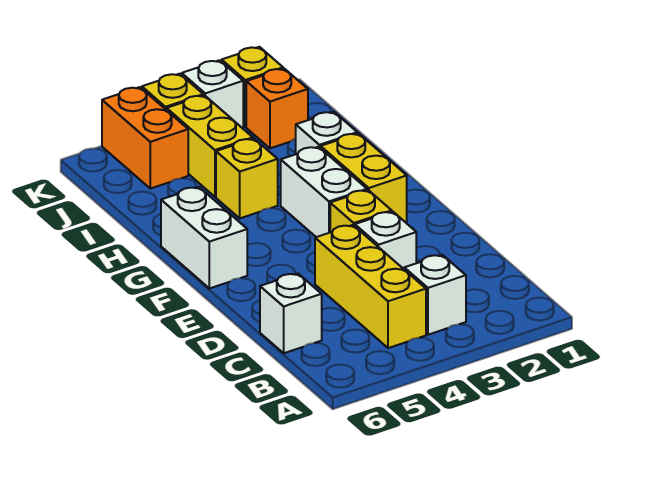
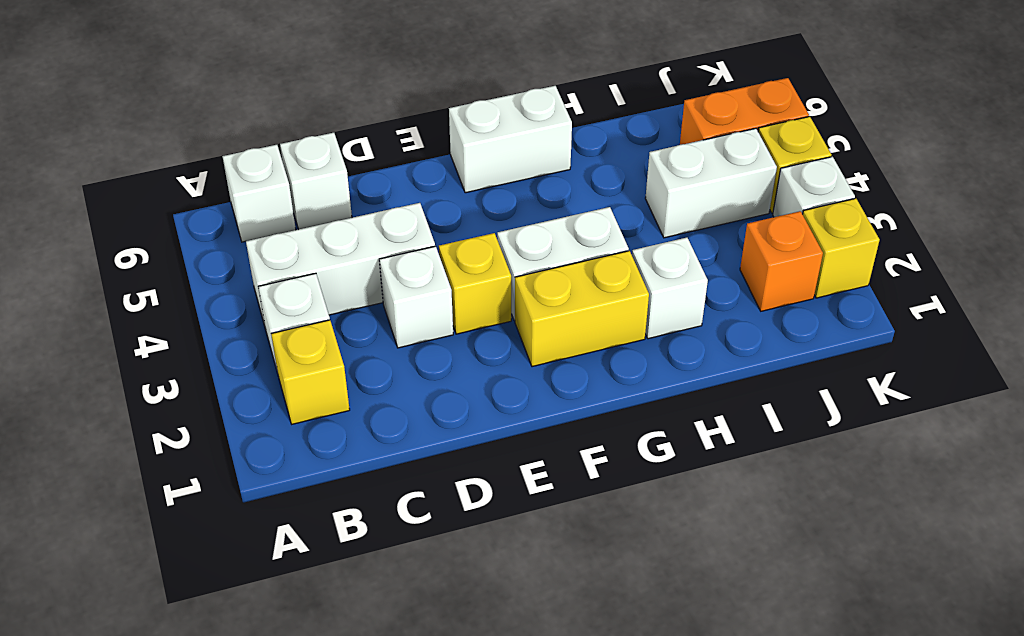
yellow brick B4:D4 level 1 -> white brick B4:D4 level 1
none -> white brick B6 level 1
yellow brick H4 level 1 -> yellow brick B2 level 1
yellow brick I4:J4 level 1 -> white brick I4:J4 level 1

